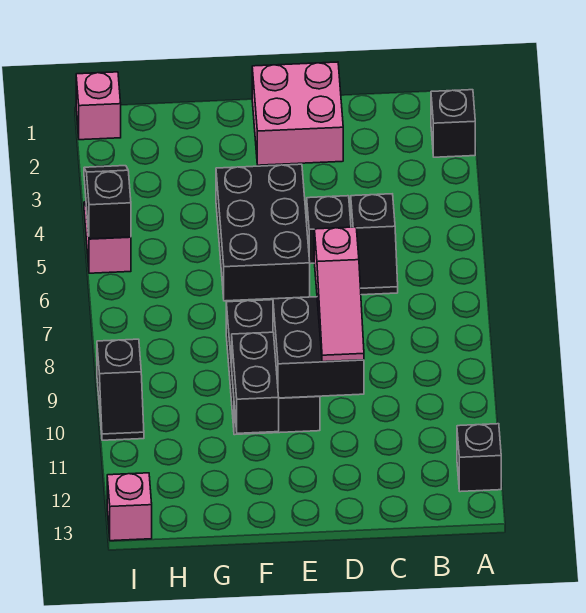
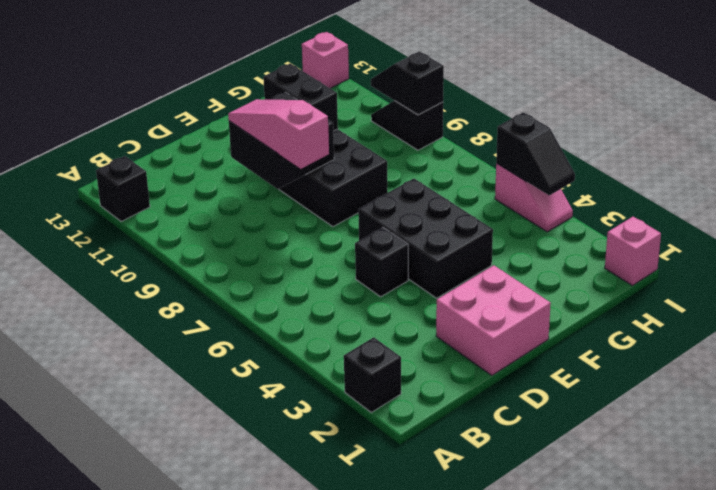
black slope C5:C6 level 1 top 5 -> black slope I9:I10 level 2 top 9

